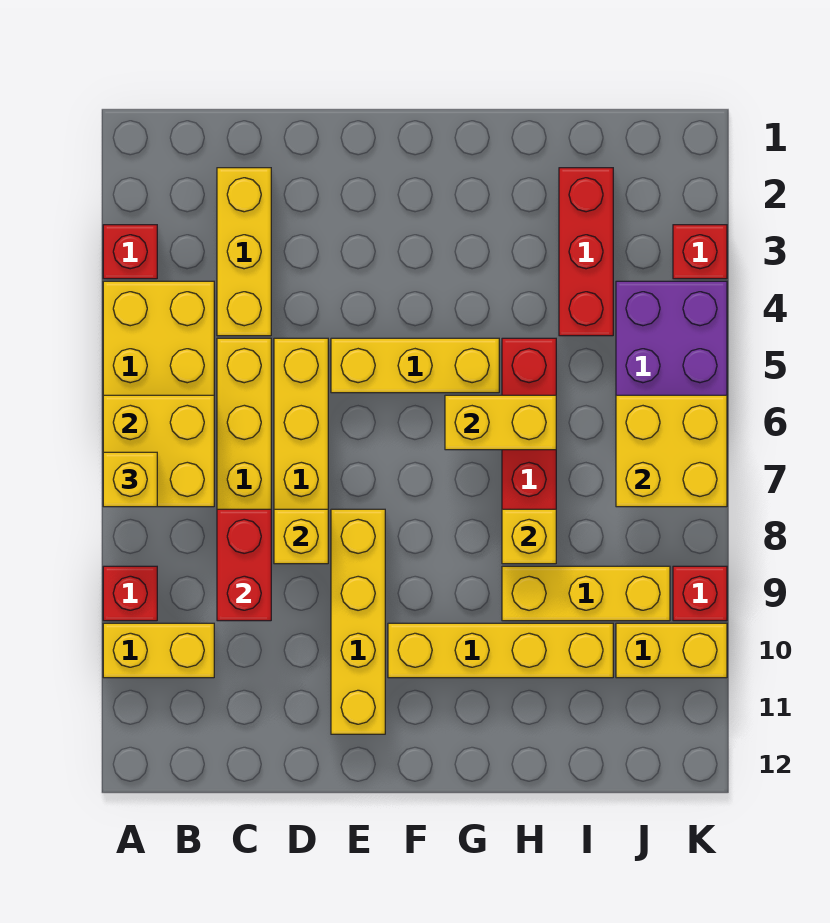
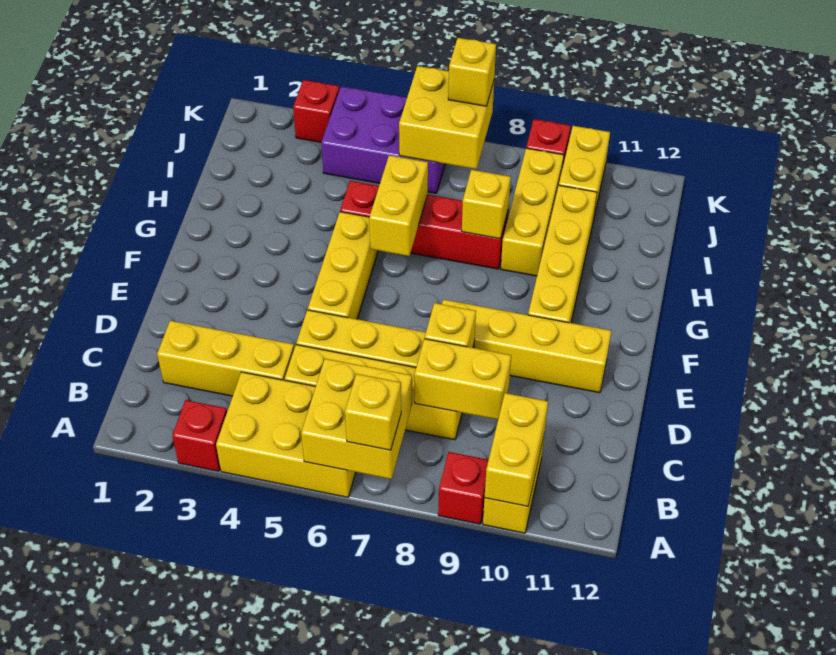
none -> yellow brick A10:B10 level 2
red brick C8:C9 level 2 -> yellow brick C8:C9 level 2
red brick I2:I4 level 1 -> none
none -> yellow brick K7 level 3

